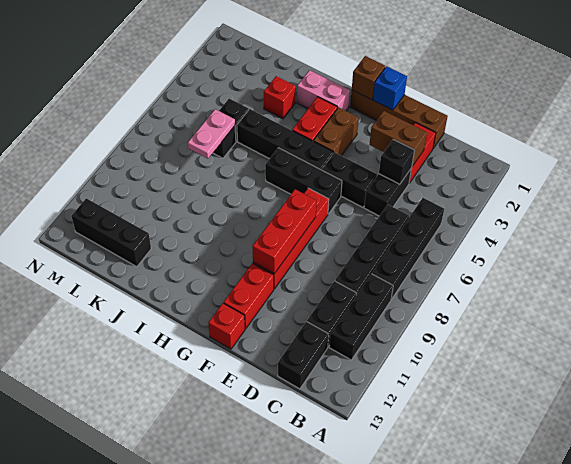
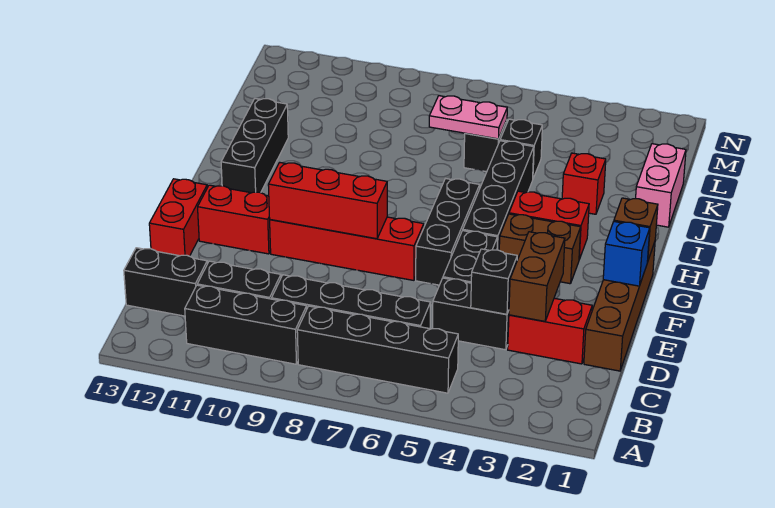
red brick F13 level 1 -> red brick E13:F13 level 1
pink brick H2:I2 level 1 -> pink brick J1:K1 level 1
black brick K12:M12 level 1 -> black brick H12:J12 level 1

